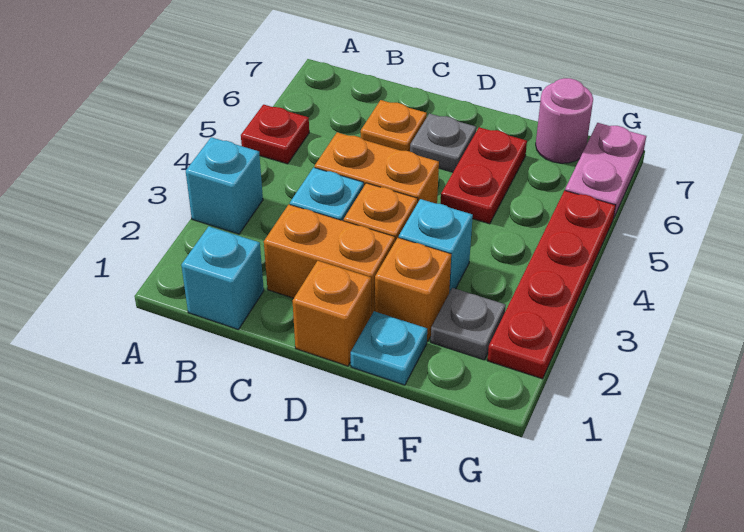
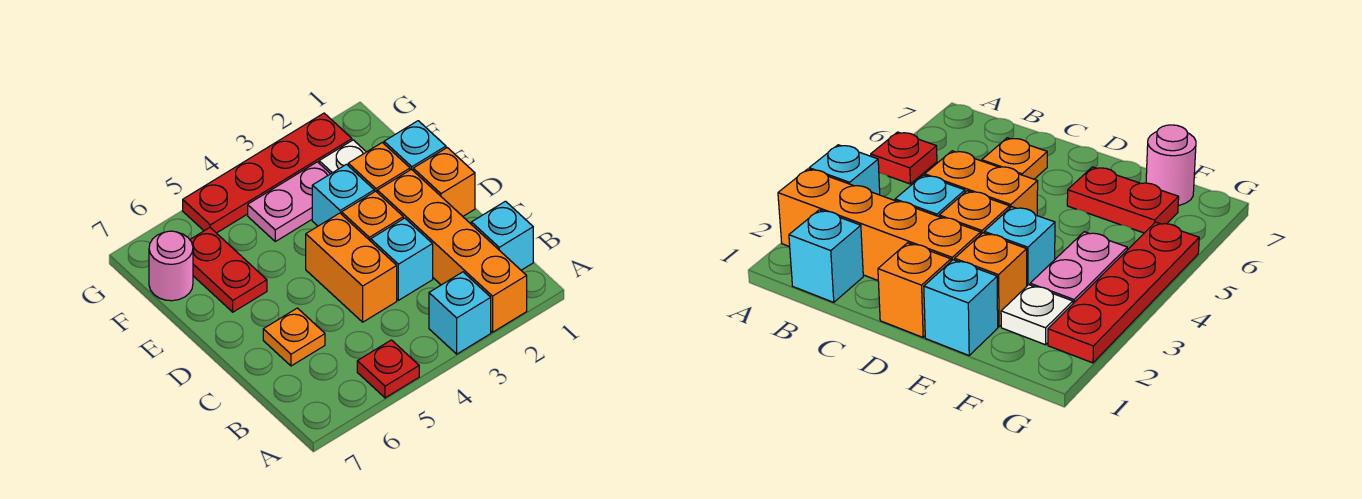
orange brick C2:D2 level 1 -> orange brick A2:D2 level 1
grey plate D6 level 1 -> none
cyan plate E1 level 1 -> cyan brick E1 level 1
red plate E5:E6 level 1 -> red plate E6:F6 level 1
grey plate F2 level 1 -> white plate F2 level 1
pink plate G6:G7 level 1 -> pink plate F3:F4 level 1

